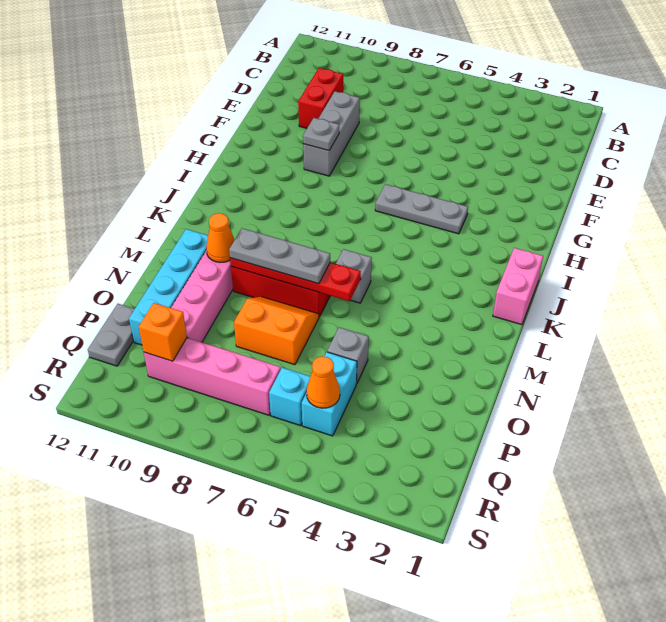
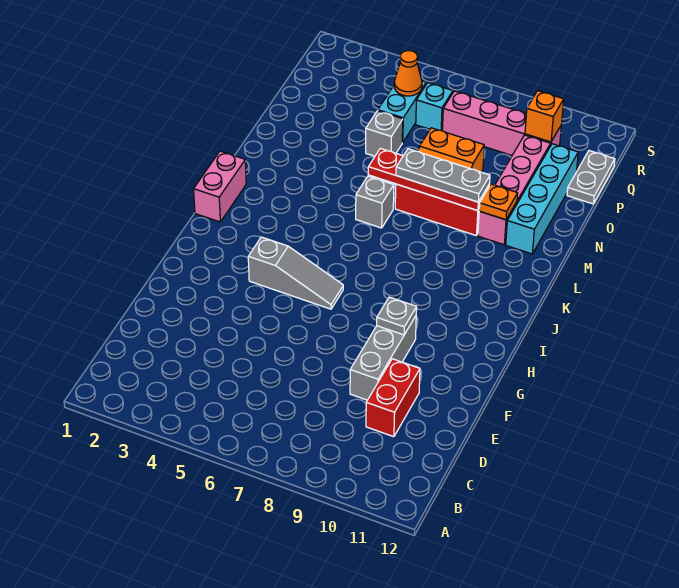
grey plate H4:H6 level 1 -> grey slope H4:H6 level 1 top 4
orange cone M10 level 2 -> orange plate M10 level 2

